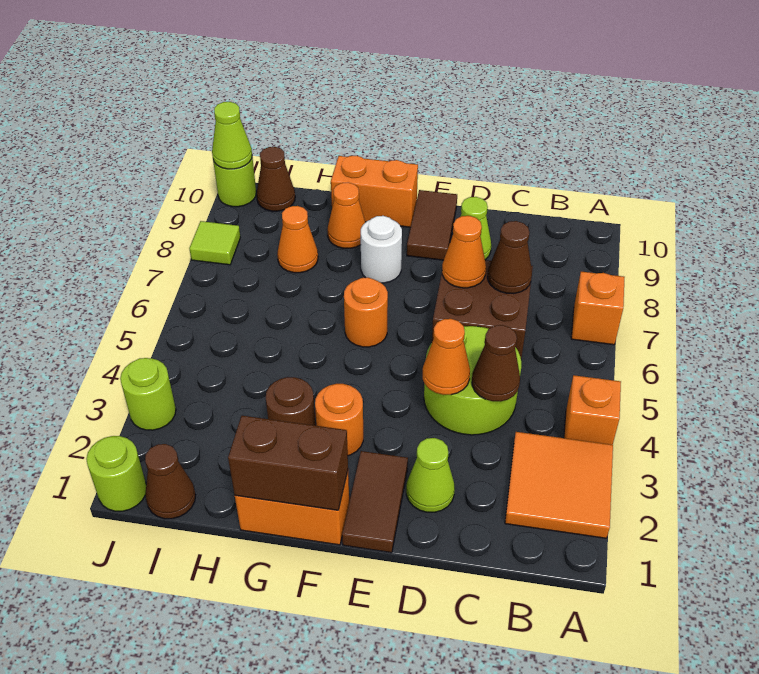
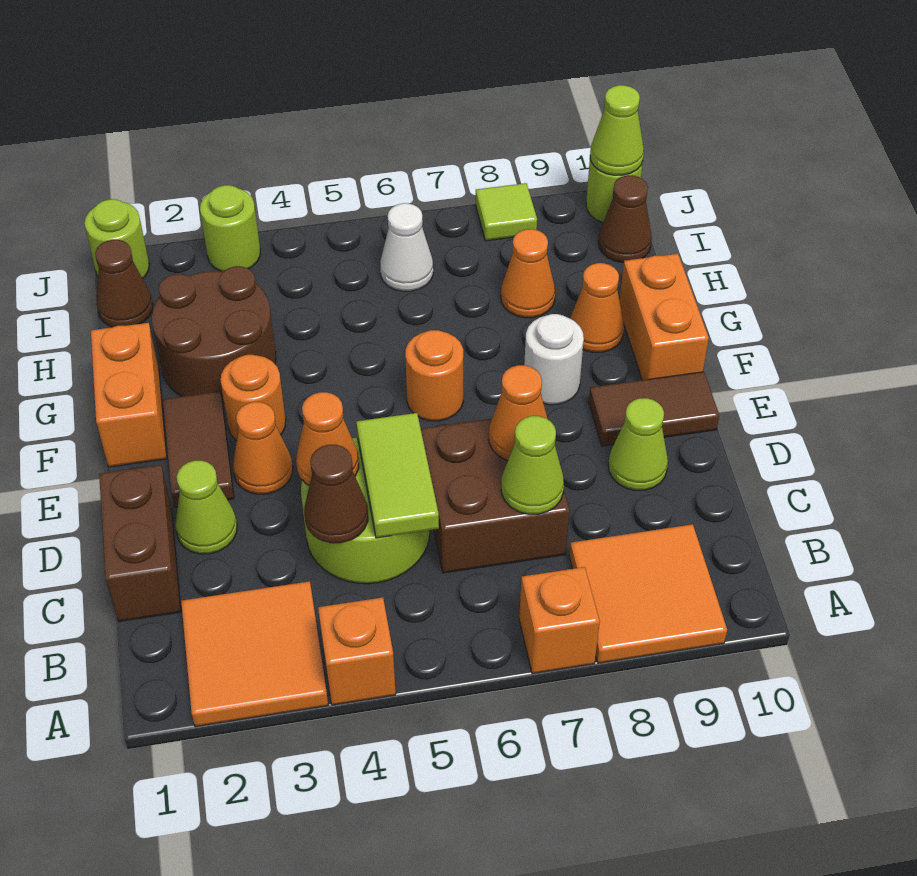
none -> orange tile A8:B9 level 1
none -> lime tile C5:D5 level 2
brown cone C7 level 2 -> lime cone C7 level 2
brown tile E1:E2 level 1 -> brown tile E2:F2 level 1
none -> orange cone E3 level 1
brown brick F1:G1 level 2 -> brown brick C1:D1 level 1
brown round brick G3 level 1 -> brown round brick G2:H3 level 1
none -> white cone I6 level 1

